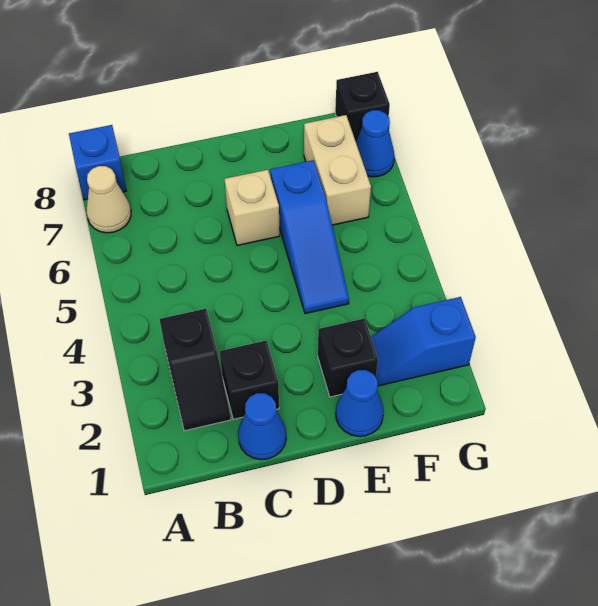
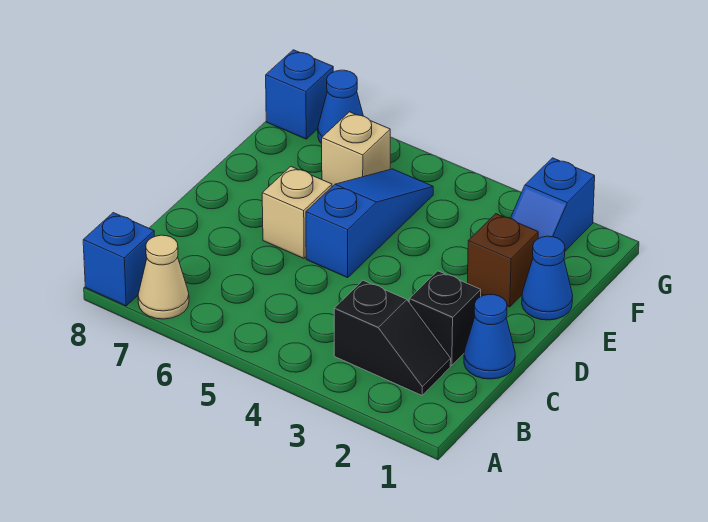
black brick E2 level 1 -> brown brick E2 level 1
blue slope E4:E6 level 1 top 6 -> blue slope D5:F5 level 1 top D
tan brick F6:F7 level 1 -> tan brick F6 level 1
black brick G8 level 1 -> blue brick G8 level 1

